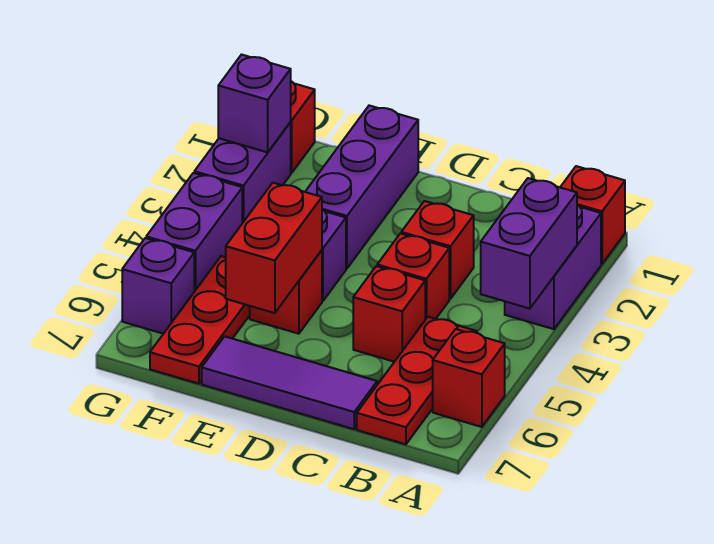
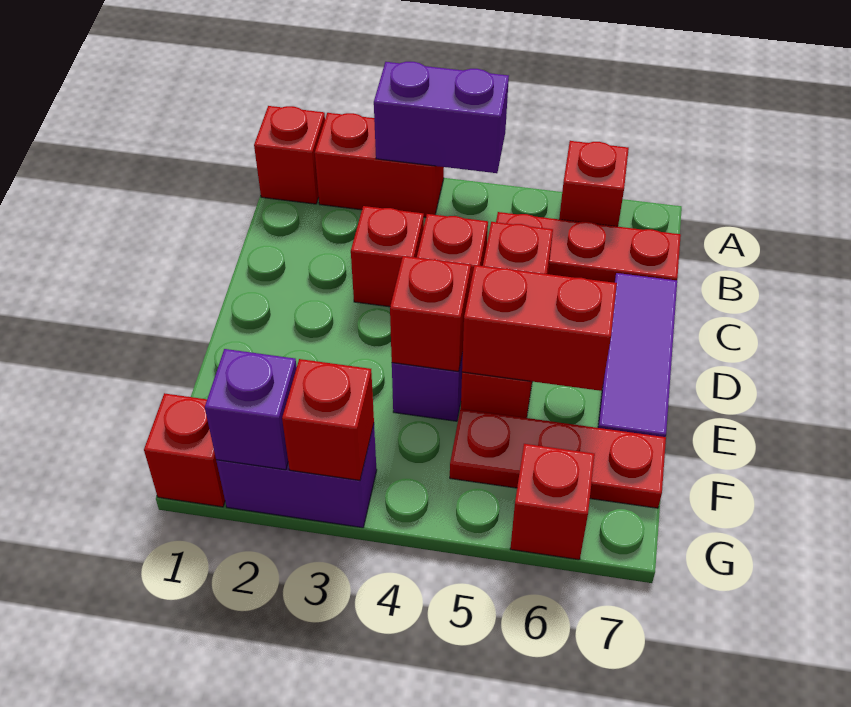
purple brick A2:A3 level 1 -> red brick A2:A3 level 1
purple brick E1:E3 level 1 -> none
none -> red brick E4 level 2
none -> red brick G3 level 2
purple brick G4:G5 level 1 -> none
purple brick G6 level 1 -> red brick G6 level 1

